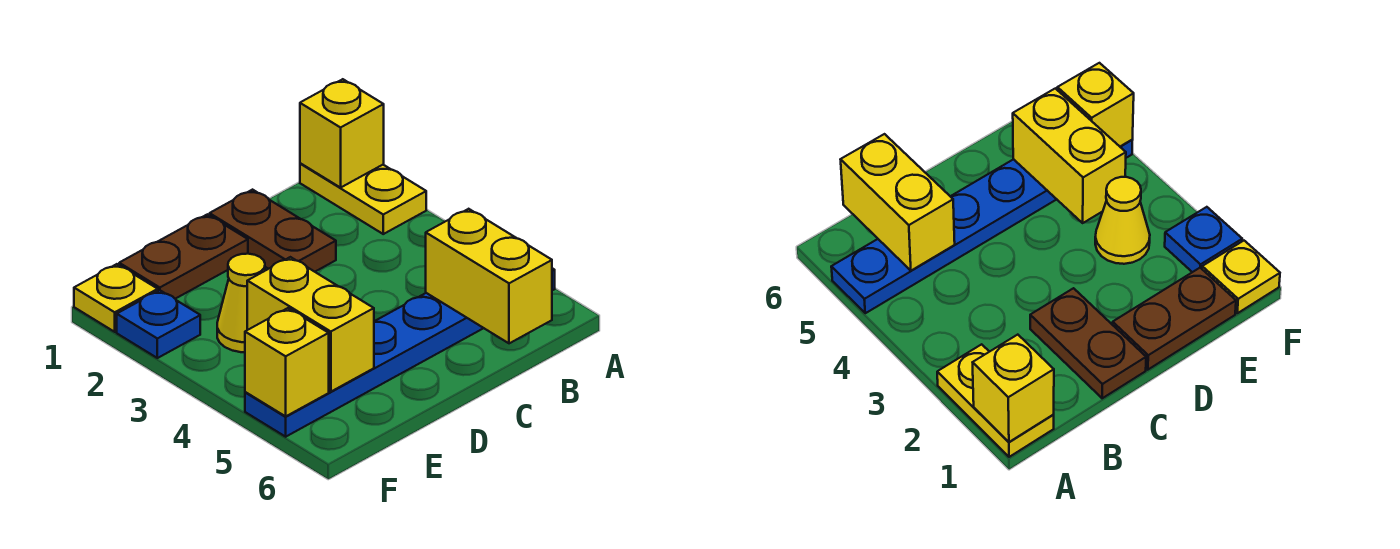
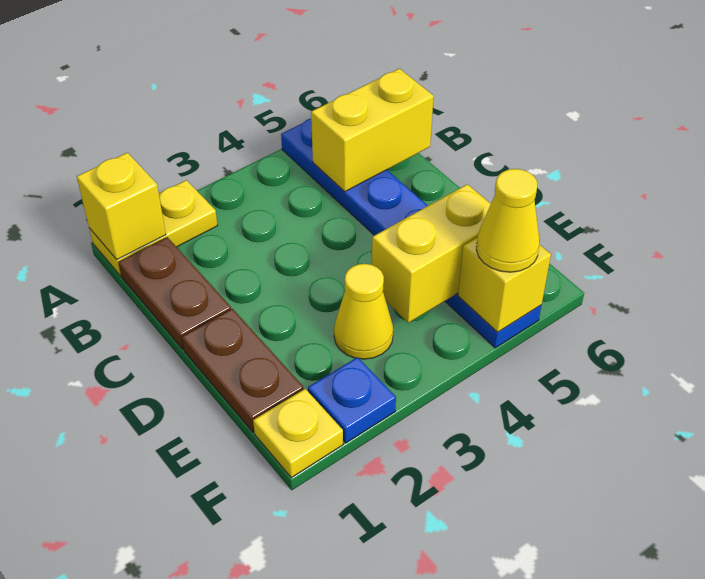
brown plate C1:C2 level 1 -> brown plate B1:C1 level 1
none -> yellow cone F5 level 3

